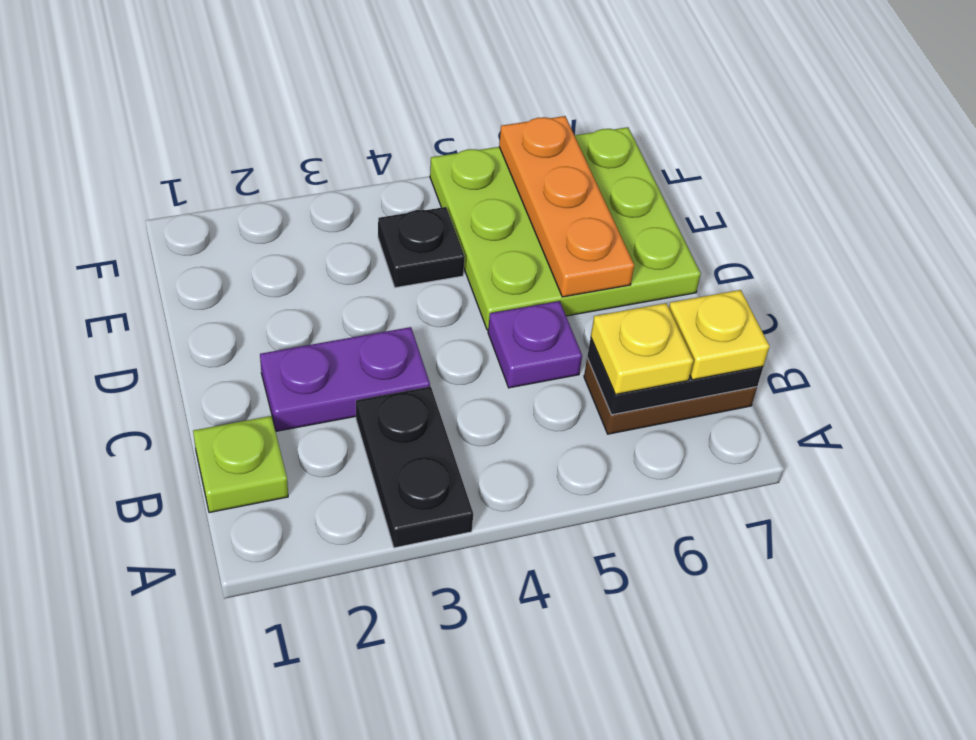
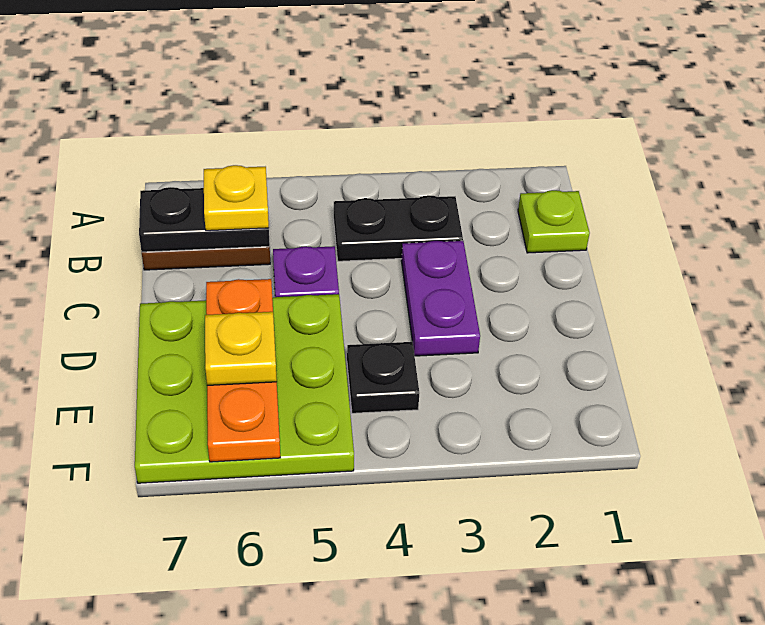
black plate A3:B3 level 1 -> black plate B3:B4 level 1
yellow plate B7 level 3 -> yellow plate E6 level 3
purple plate C2:C3 level 1 -> purple plate C3:D3 level 1

